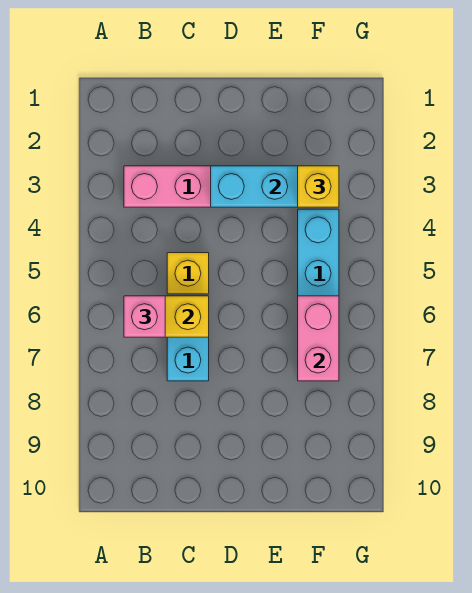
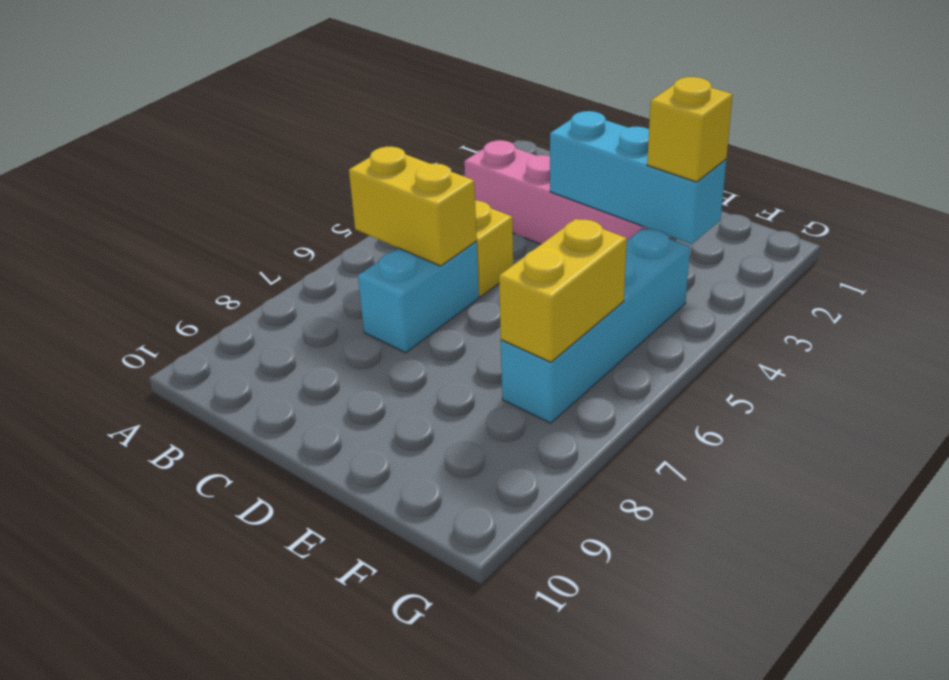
pink brick B6 level 3 -> none
pink brick F6:F7 level 2 -> yellow brick F6:F7 level 2

